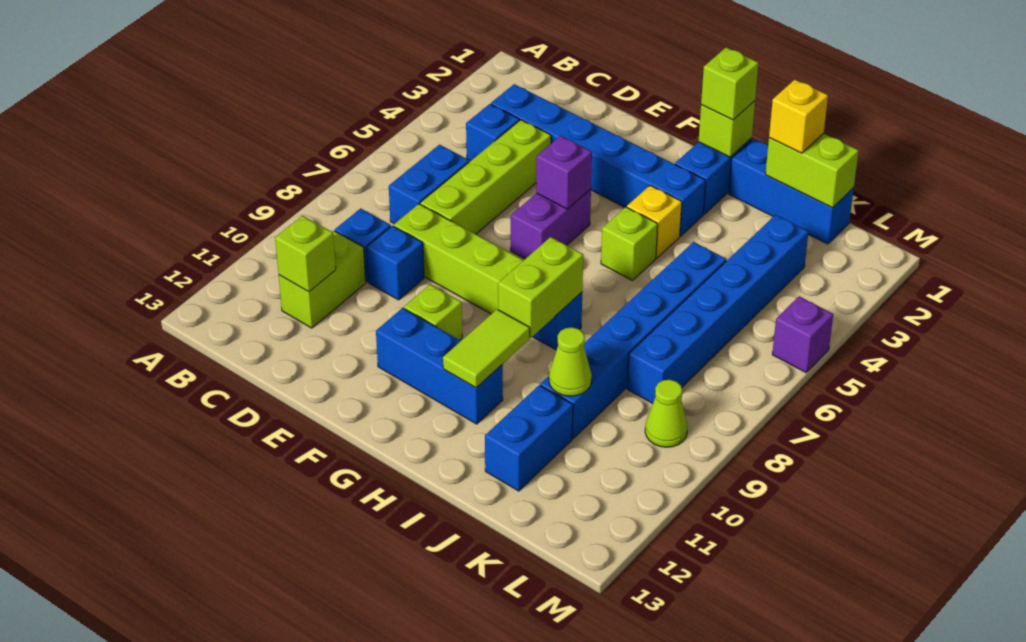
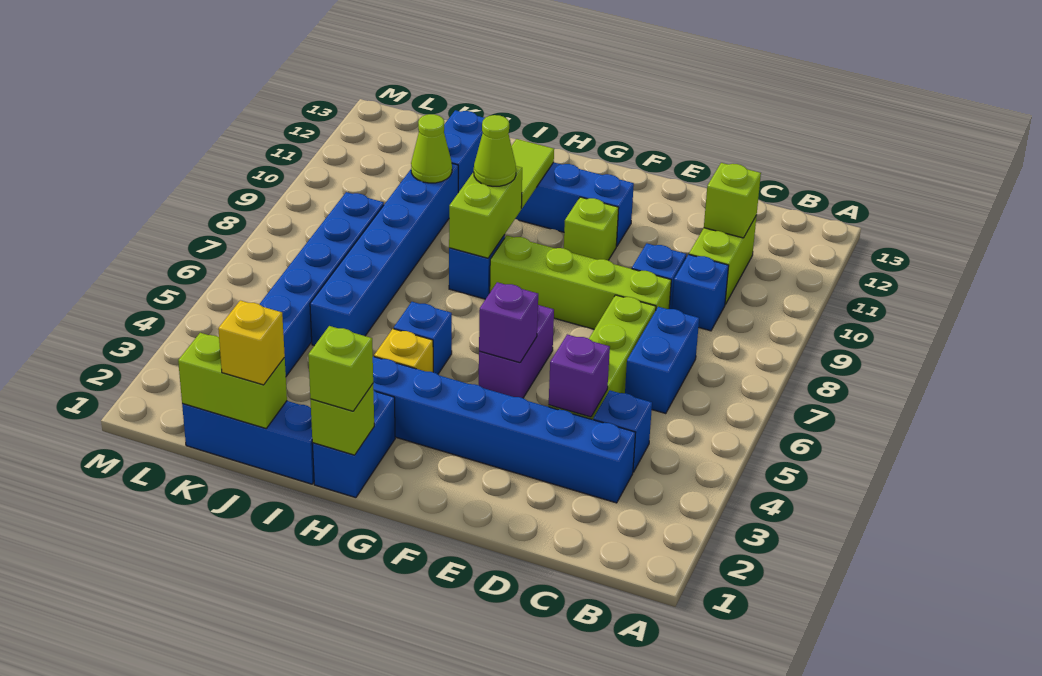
lime brick H5 level 1 -> blue brick H5 level 1
lime cone L9 level 1 -> lime cone H9 level 3
purple brick M5 level 1 -> purple brick D4 level 2

